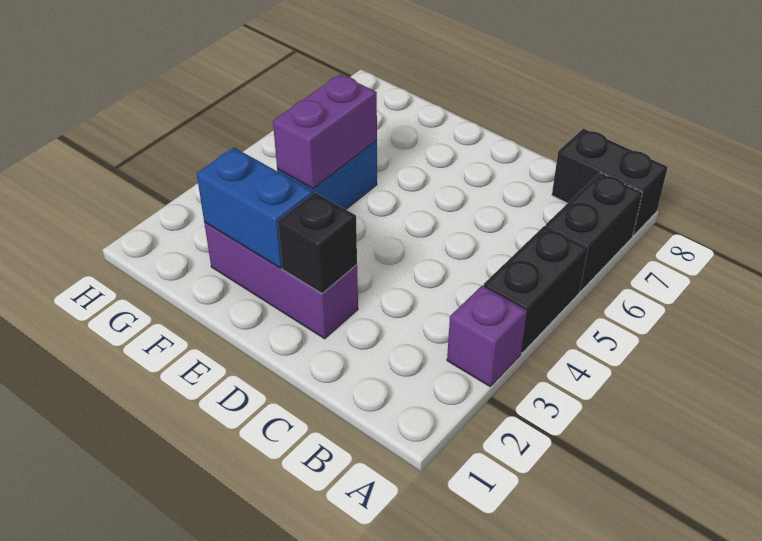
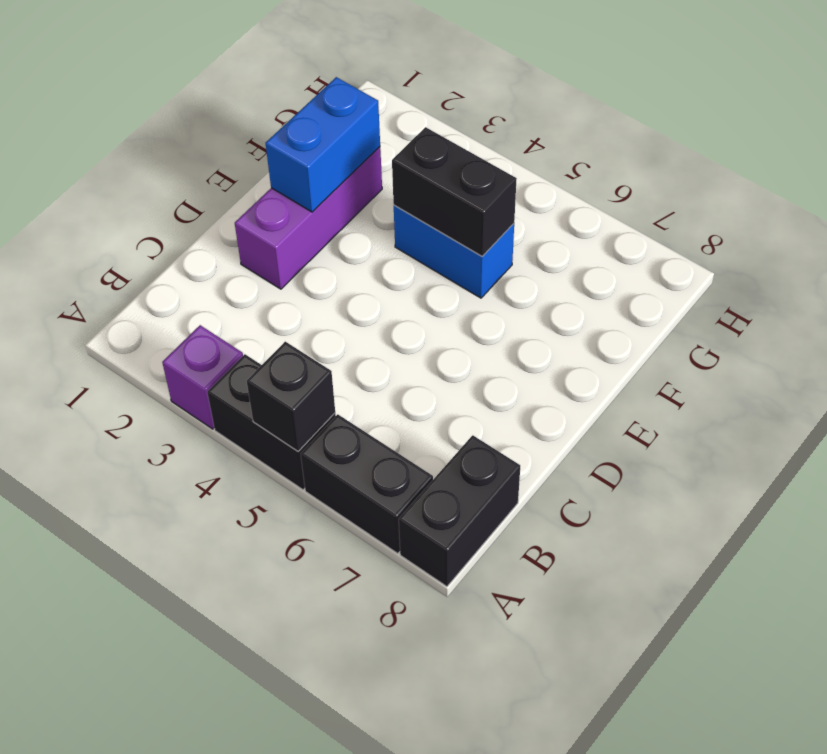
black brick D2 level 2 -> black brick A5 level 2
purple brick F4:F5 level 2 -> black brick F4:F5 level 2

